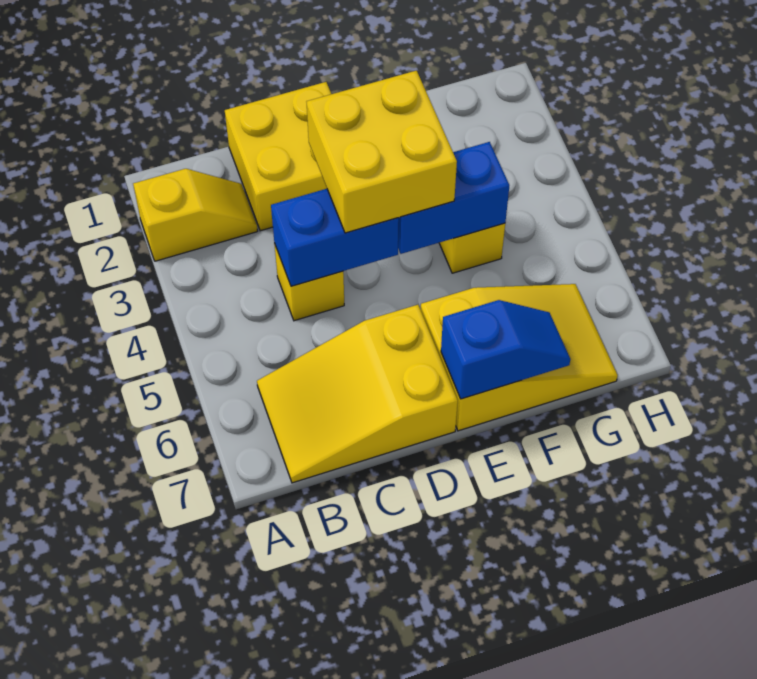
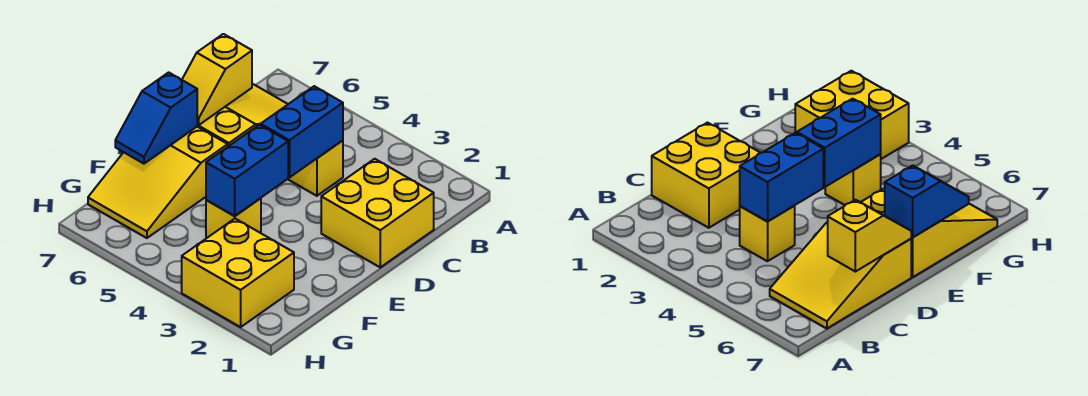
yellow slope A2:B2 level 1 top A -> yellow slope C7:D7 level 2 top C
yellow brick D3:E4 level 3 -> yellow brick G2:H3 level 1

